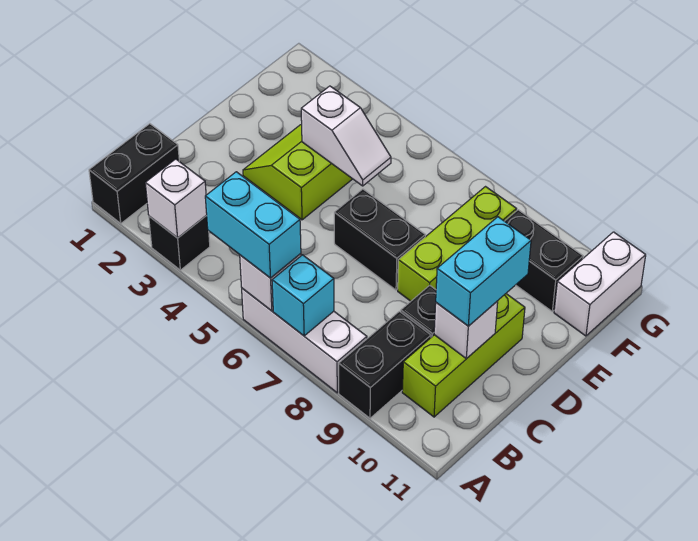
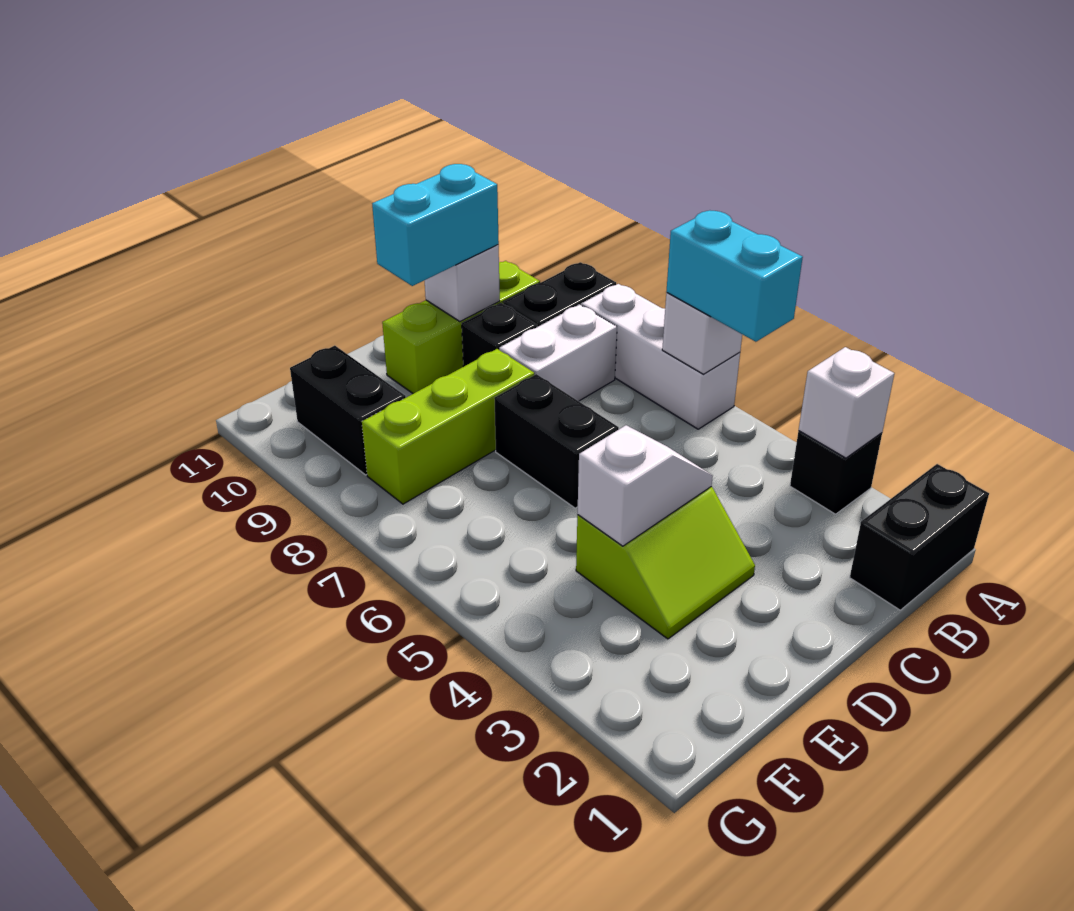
cyan brick A7 level 2 -> none
white slope E4:E5 level 2 top 4 -> white slope D4:E4 level 2 top E
white brick F11:G11 level 1 -> white brick B8:C8 level 1

